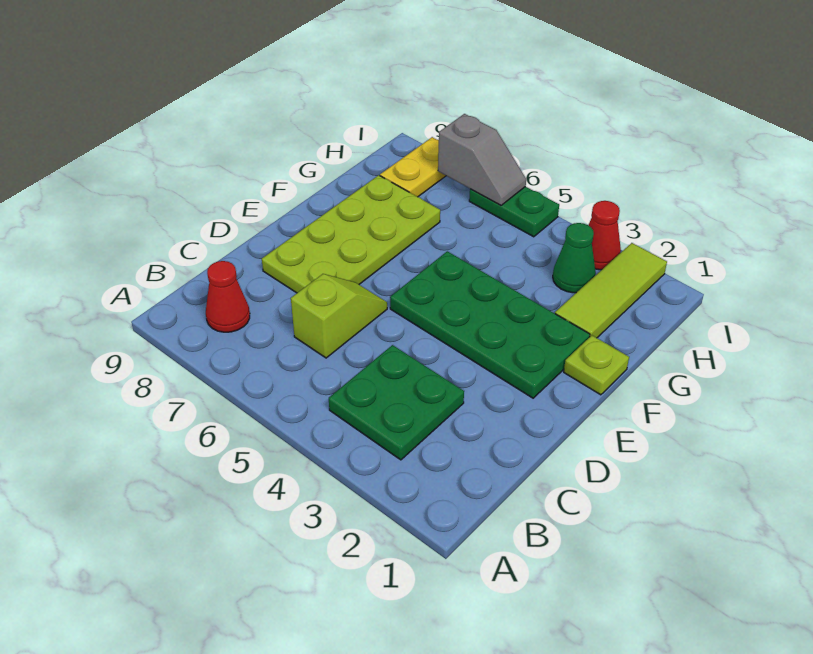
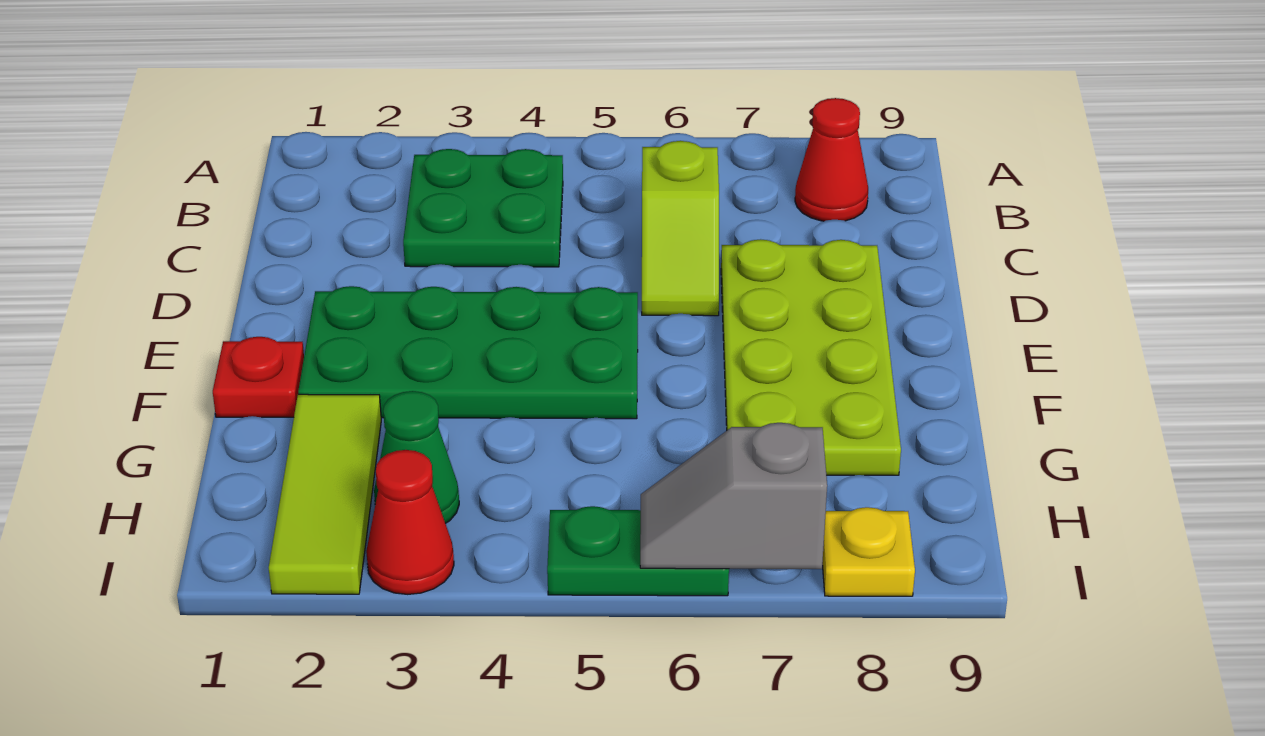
lime plate F1 level 1 -> red plate F1 level 1
yellow plate H8:I8 level 1 -> yellow plate I8 level 1

